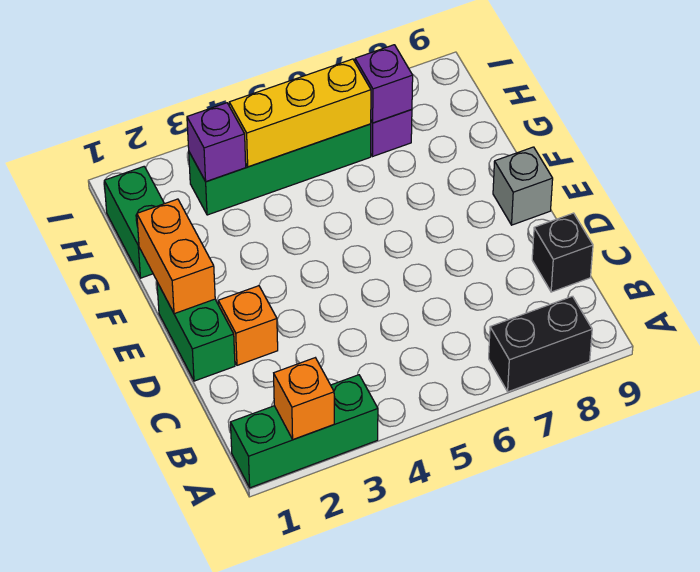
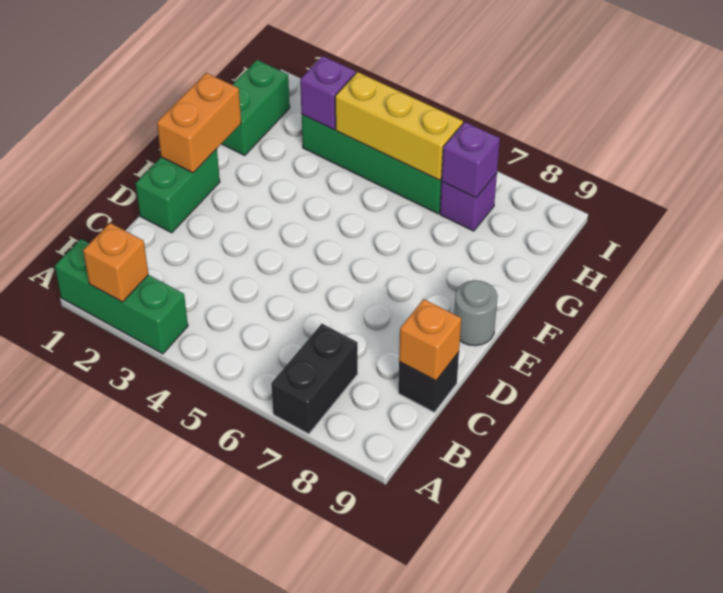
black brick A7:A8 level 1 -> black brick A7:B7 level 1
orange brick D2 level 1 -> orange brick C9 level 2
grey brick E9 level 1 -> grey round brick E9 level 1

